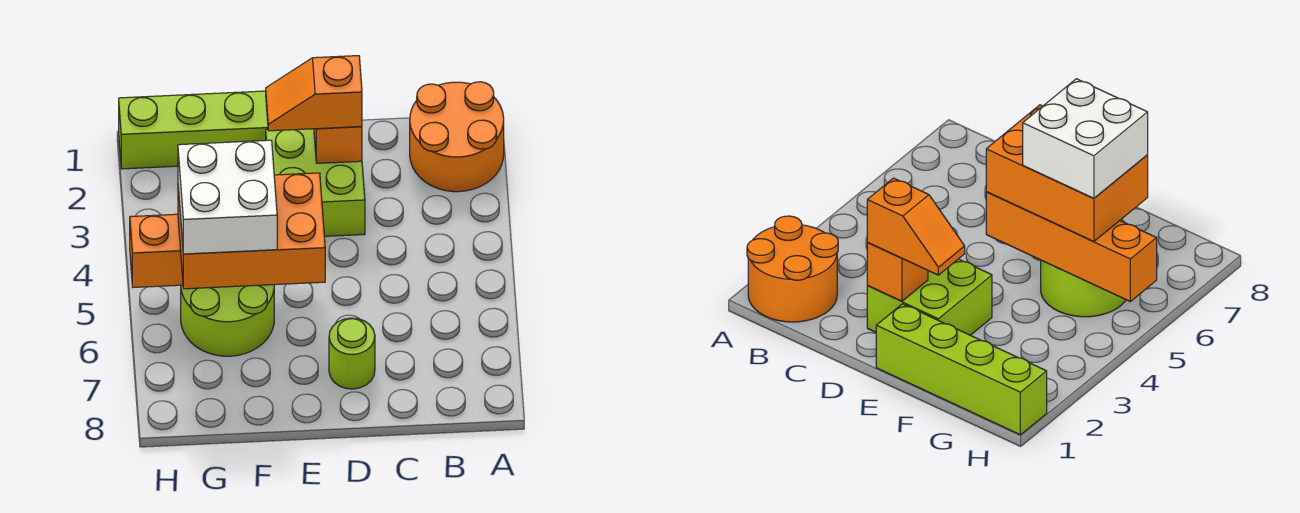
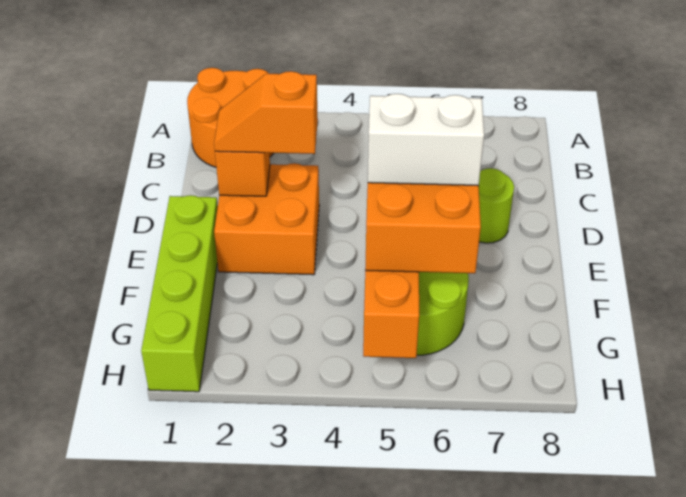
lime brick D2:E3 level 1 -> orange brick D2:E3 level 1
orange slope D2:E2 level 3 top D -> orange slope D2:D3 level 3 top 3
white brick F5:G6 level 4 -> white brick F5:F6 level 4

